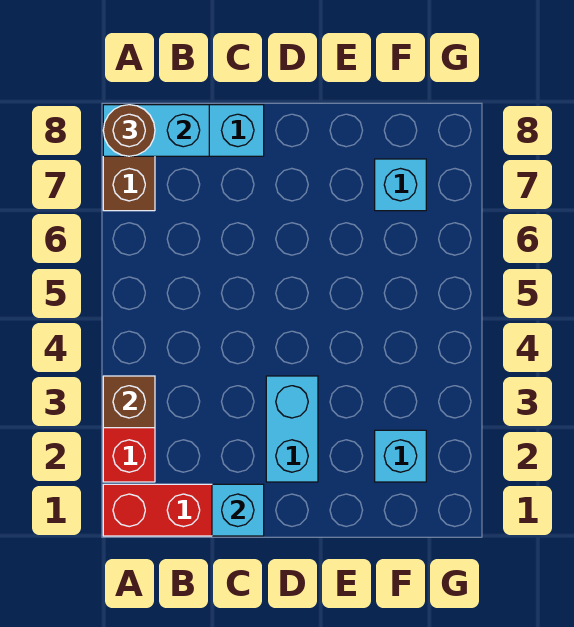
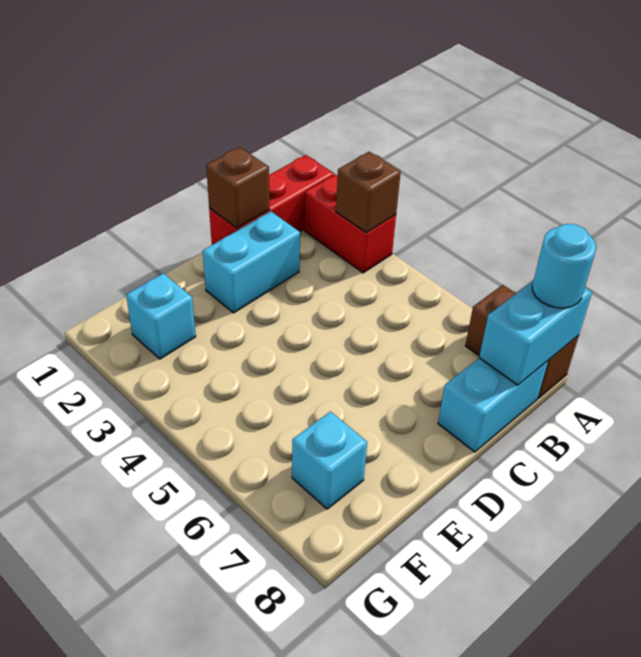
brown round brick A8 level 3 -> cyan round brick A8 level 3
cyan brick C1 level 2 -> brown brick C1 level 2
cyan brick D2:D3 level 1 -> cyan brick C2:D2 level 1

